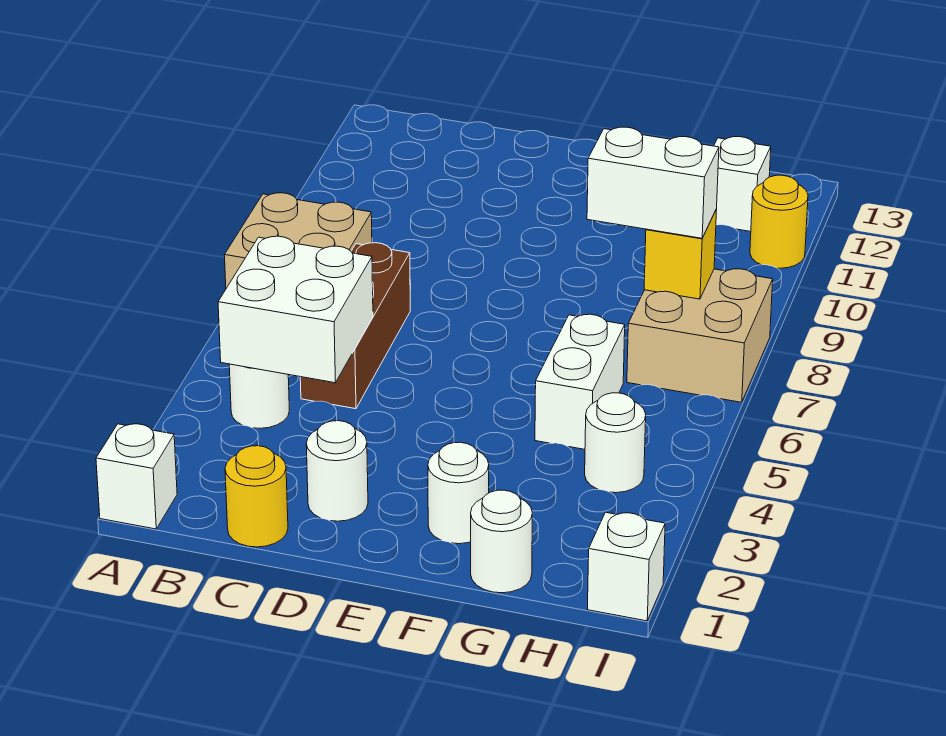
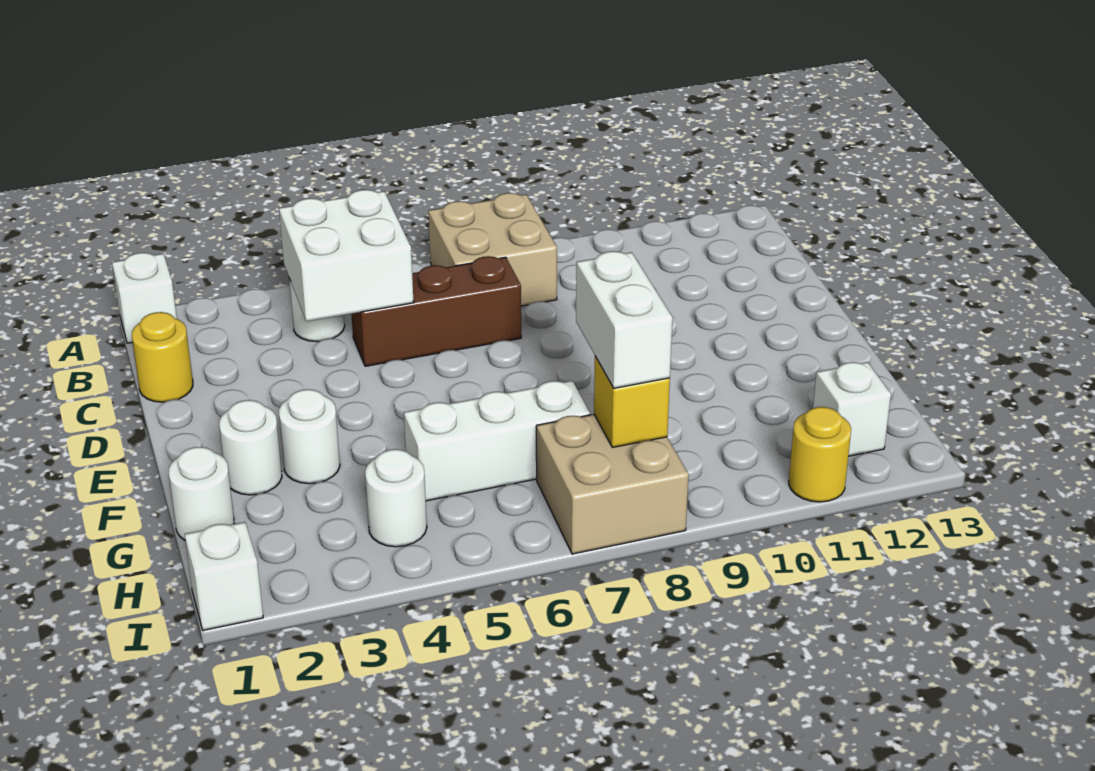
white round brick D2 level 1 -> white round brick F3 level 1
white brick G5:G6 level 1 -> white brick G5:G7 level 1

